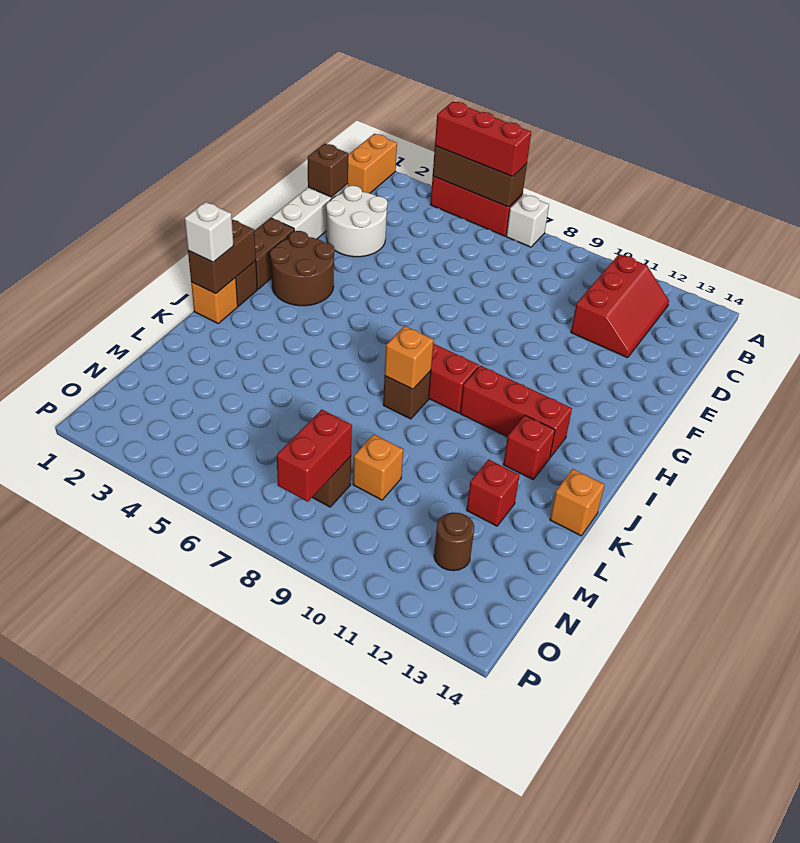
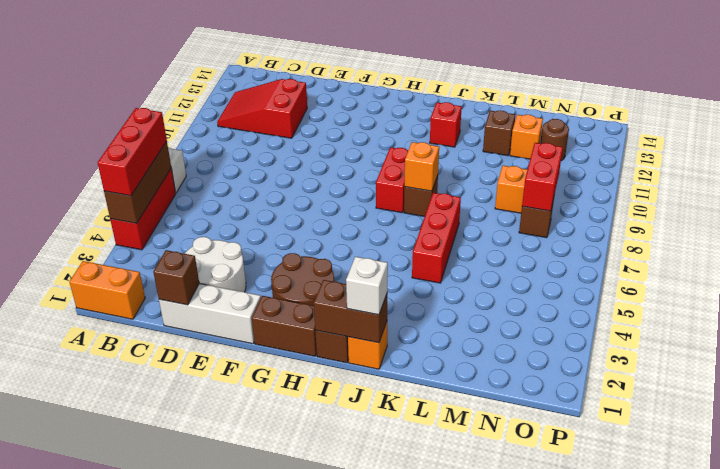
red slope B11:D12 level 1 top 11 -> red slope B11:D12 level 1 top D
red brick I10:I12 level 1 -> red brick K5:K7 level 1
orange brick K14 level 1 -> orange brick M12 level 1
red brick L12 level 1 -> brown brick L12 level 1
red brick N8:O8 level 2 -> red brick N8:N9 level 2

